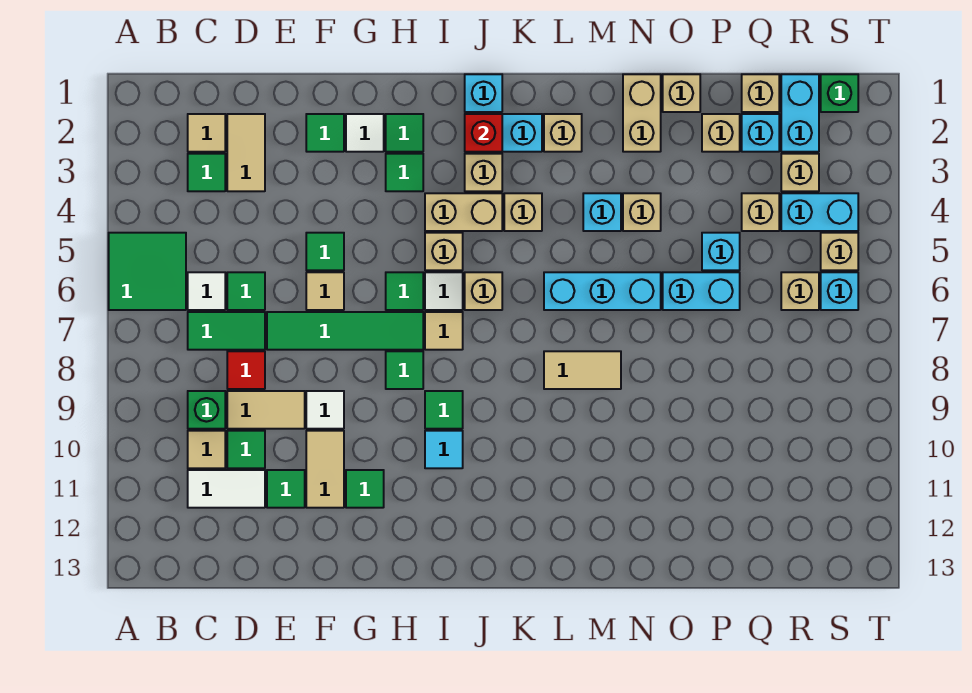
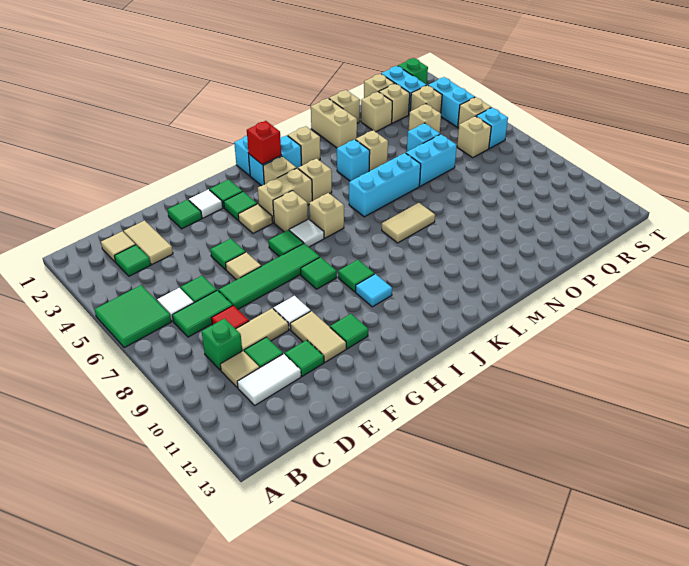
tan tile I7 level 1 -> tan tile H4 level 1
cyan brick Q2 level 1 -> tan brick Q2 level 1
cyan brick R4:S4 level 1 -> cyan brick S3:S4 level 1

